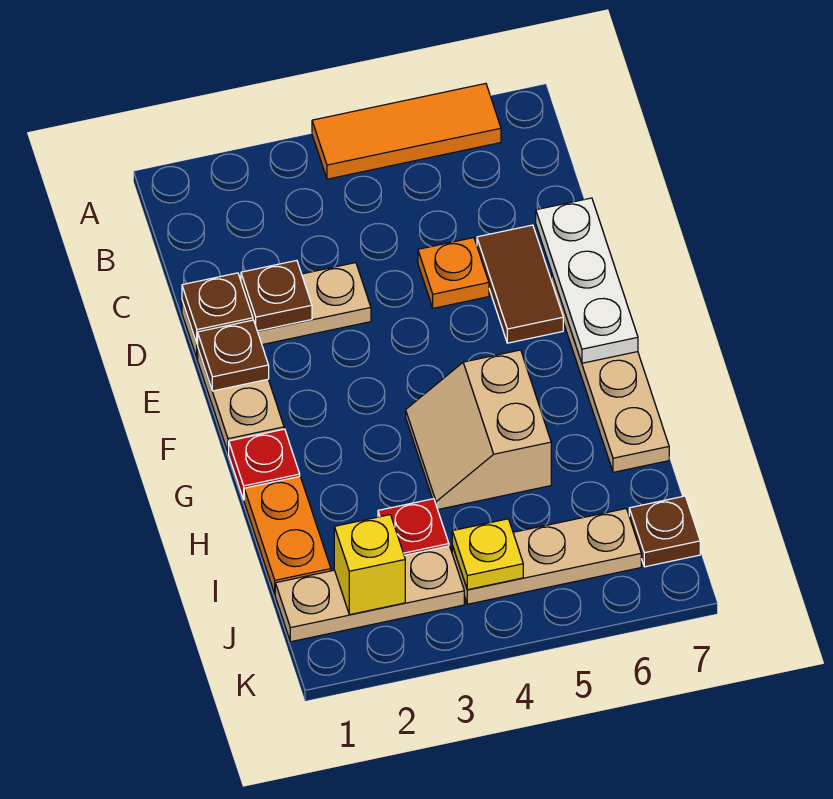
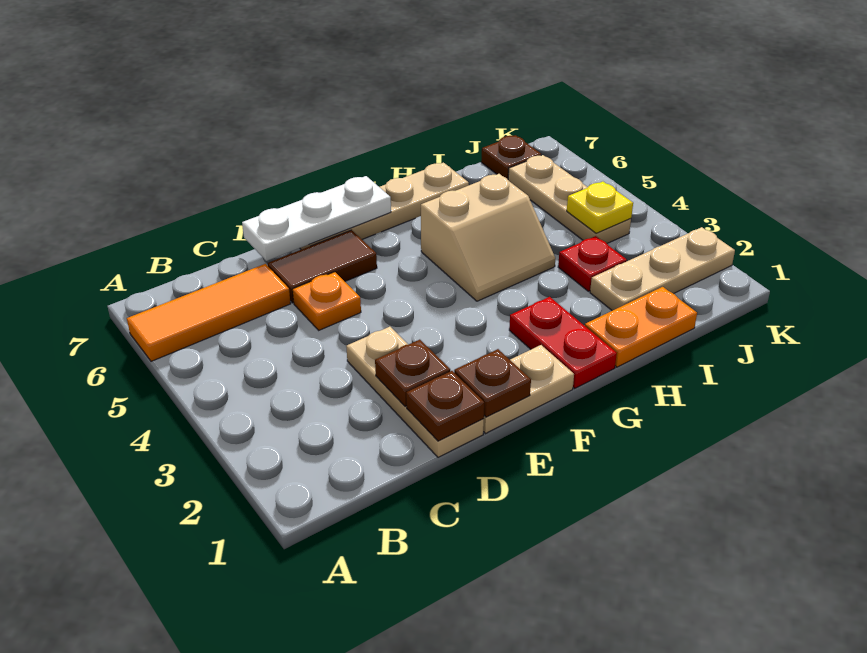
orange tile A4:A6 level 1 -> orange tile A6:C6 level 1
red plate G1 level 1 -> red plate G1:G2 level 1
tan plate J1:J3 level 1 -> tan plate I2:K2 level 1
yellow brick J2 level 2 -> none

